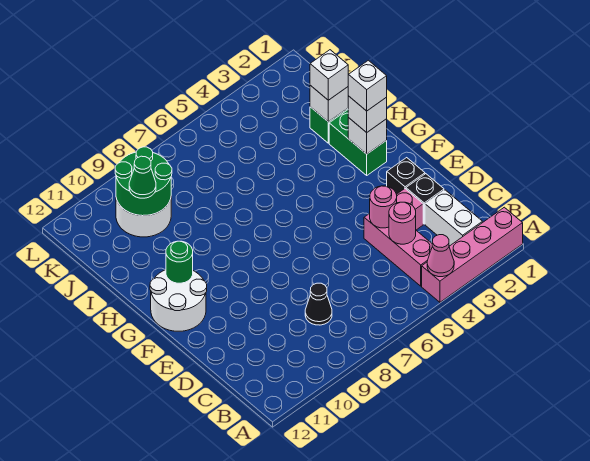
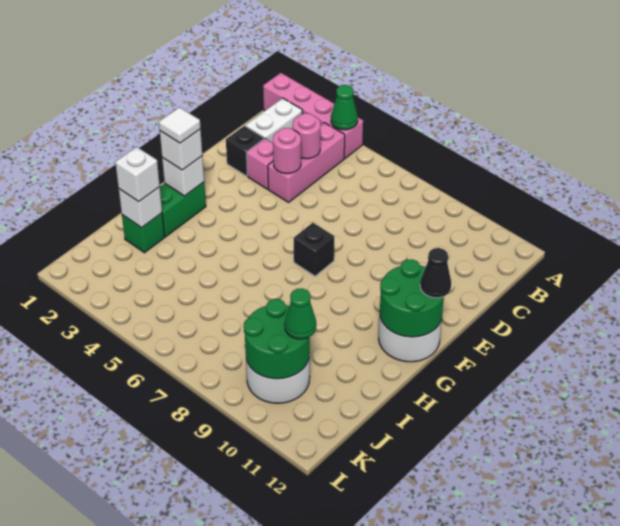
pink cone A4 level 2 -> green cone A4 level 2
black cone C8 level 1 -> black cone F12 level 3
black brick E2 level 1 -> black brick F7 level 1
white brick G2 level 4 -> white tile G2 level 4
green round brick G11 level 2 -> green round brick F11:G12 level 2

